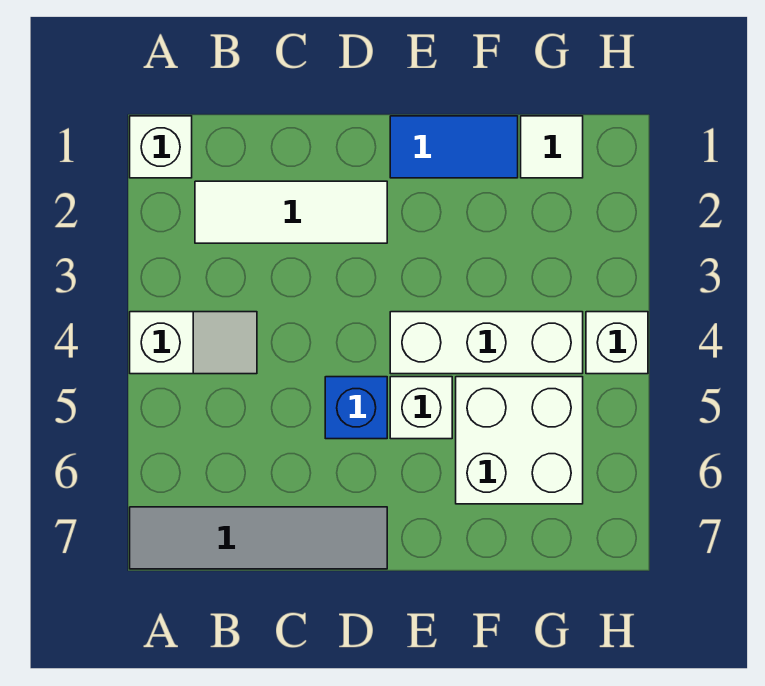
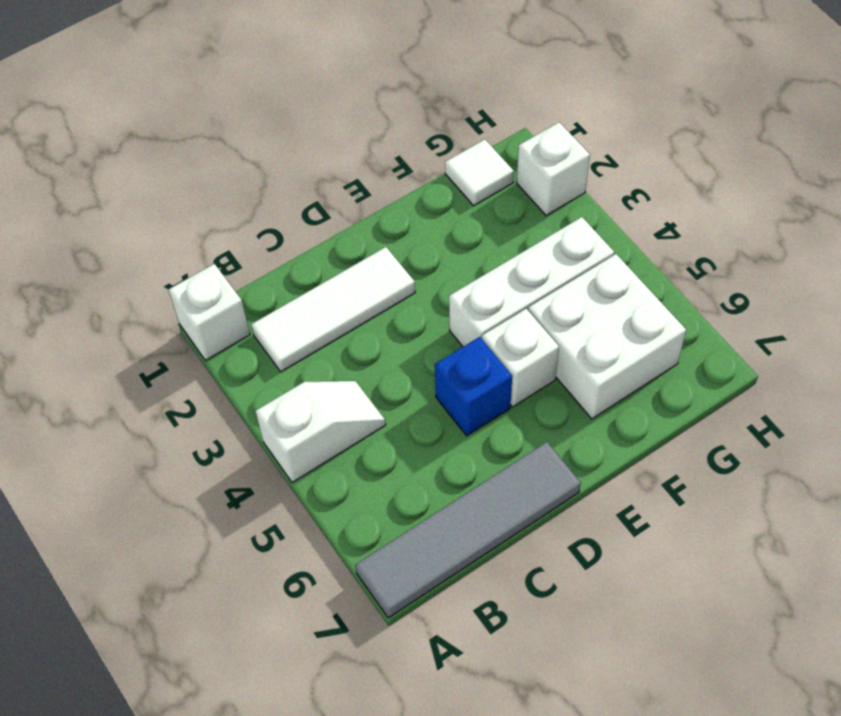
blue tile E1:F1 level 1 -> none
white brick H4 level 1 -> white brick H2 level 1

